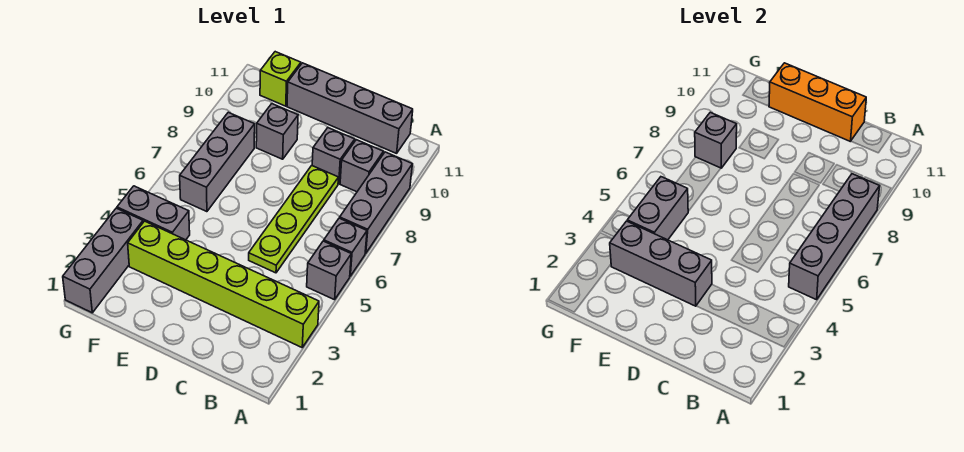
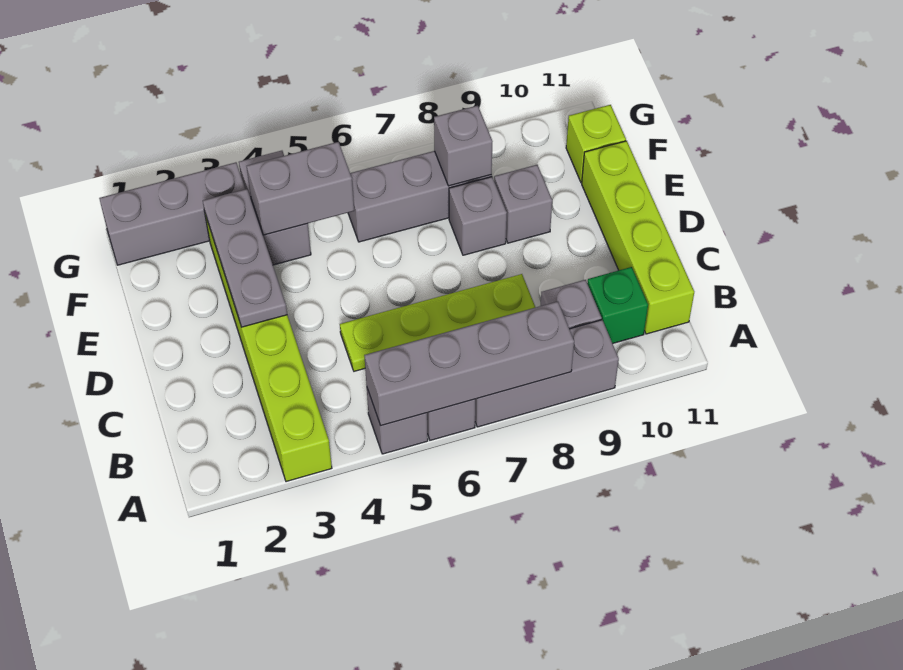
none -> green brick B10 level 1
grey brick B11:E11 level 1 -> lime brick B11:E11 level 1
grey brick C9 level 1 -> grey brick E8 level 1
orange brick C11:E11 level 2 -> none
grey brick D3:F3 level 2 -> grey plate D3:F3 level 2

